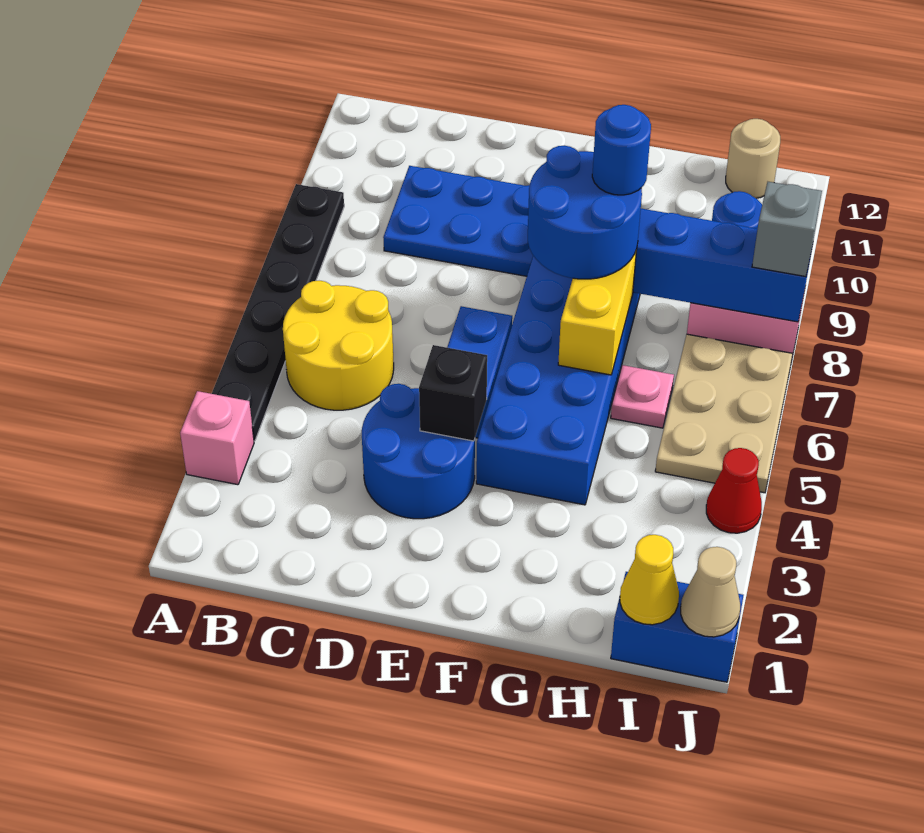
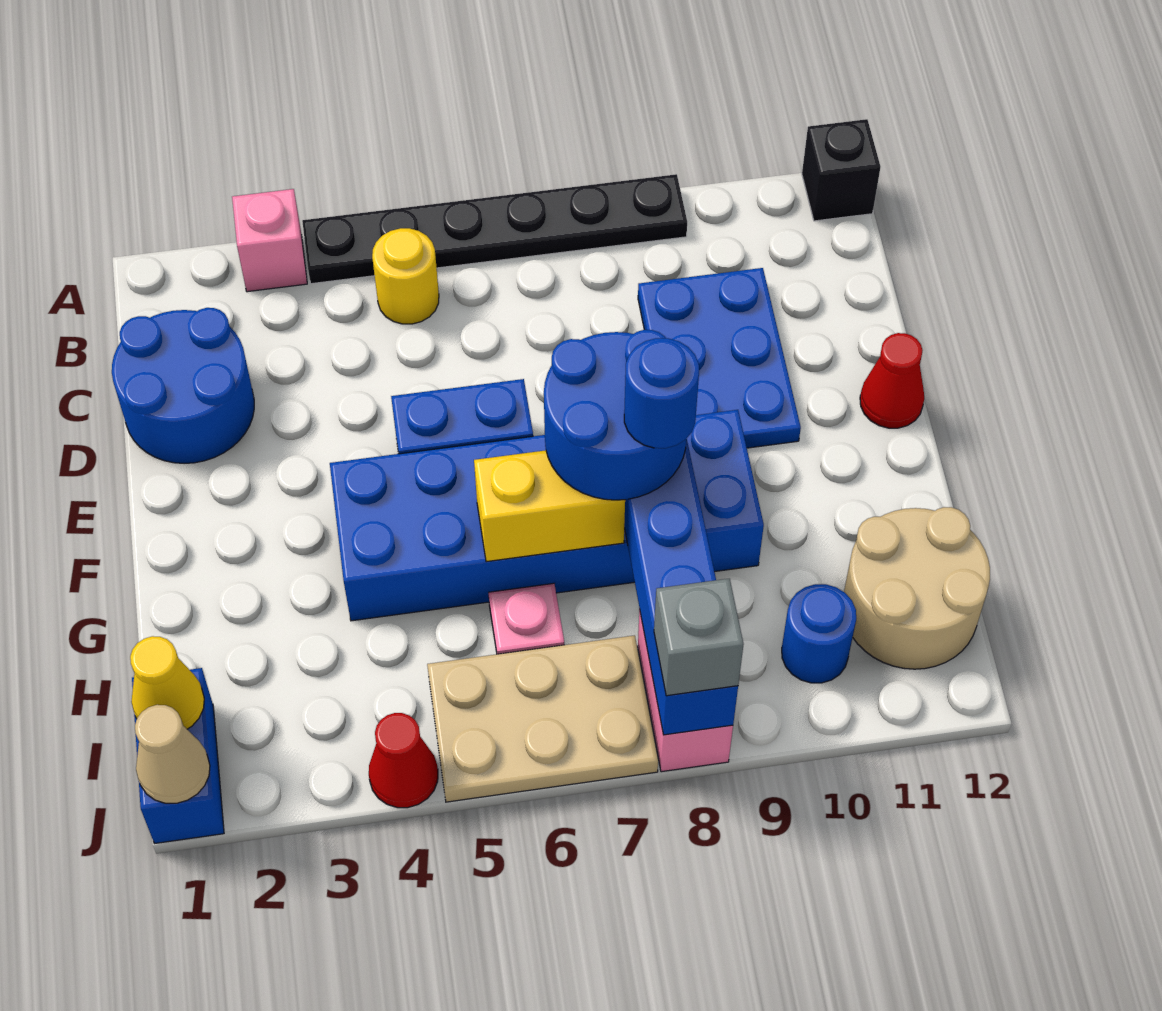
yellow round brick B5:C6 level 1 -> yellow round brick B5 level 1
blue round brick D3:E4 level 1 -> blue round brick C1:D2 level 1
black brick E4 level 2 -> black brick A12 level 1
none -> red cone E12 level 1
tan round brick I12 level 1 -> tan round brick H11:I12 level 1

